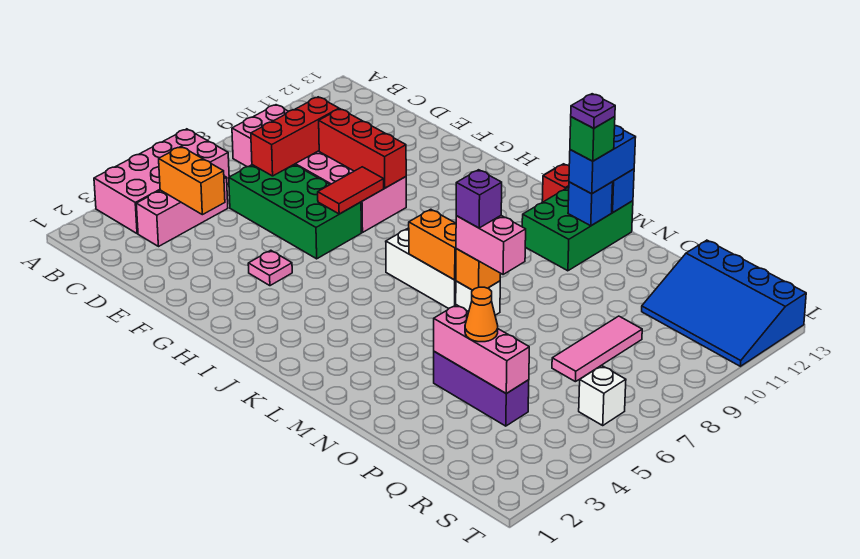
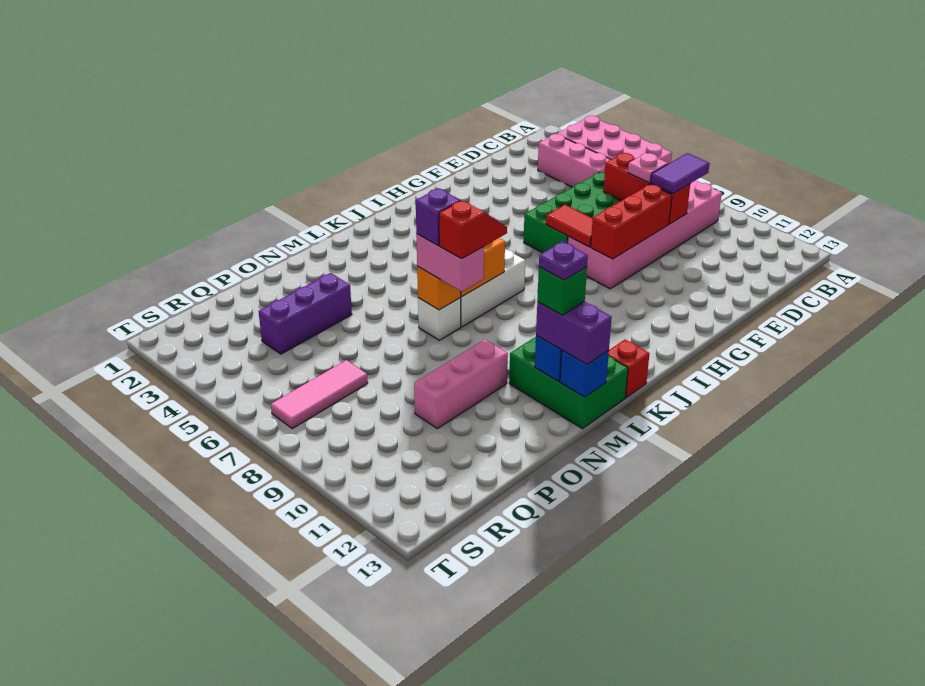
orange brick C4:D4 level 2 -> none
none -> purple tile C9:D9 level 3
pink plate G4 level 1 -> pink plate D8 level 3
none -> red slope L8:M8 level 4 top M
pink brick M7:N7 level 3 -> pink brick M7:M8 level 3
blue brick M12:M13 level 3 -> purple brick M12:M13 level 3
pink brick O4:Q4 level 2 -> pink brick N10:P10 level 1
orange cone P4 level 3 -> none
pink tile Q7:Q9 level 1 -> pink tile Q7:S7 level 1
blue slope Q11:T13 level 1 top 13 -> none
white brick S6 level 1 -> none

